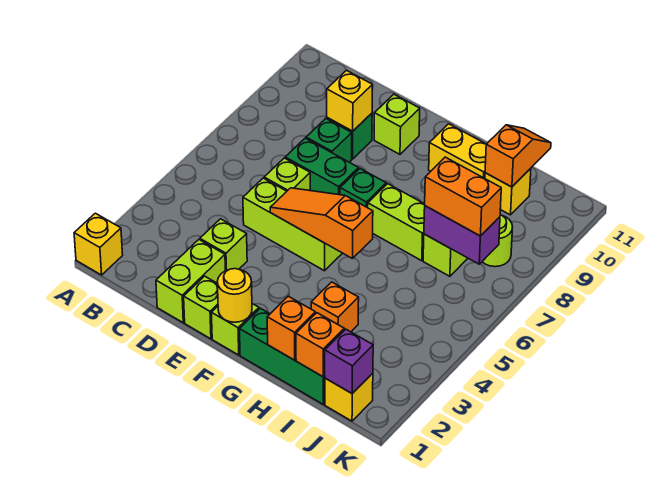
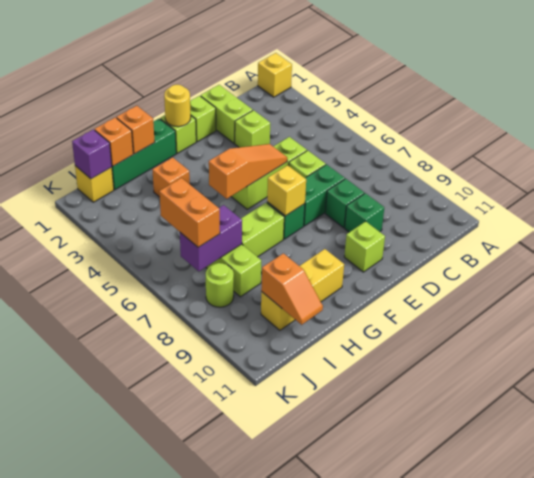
yellow brick D9 level 2 -> yellow brick F7 level 2
orange brick I7:J7 level 3 -> orange brick J6:J7 level 3

